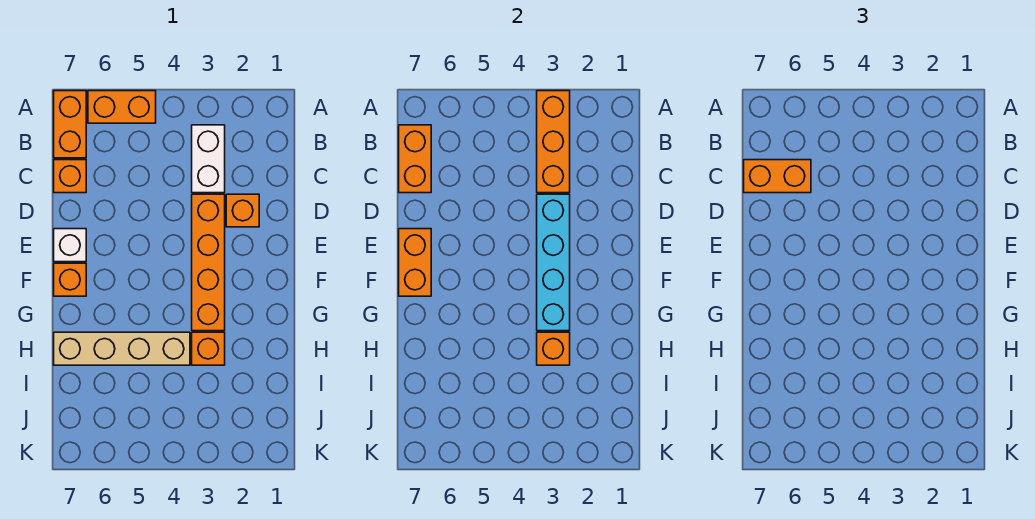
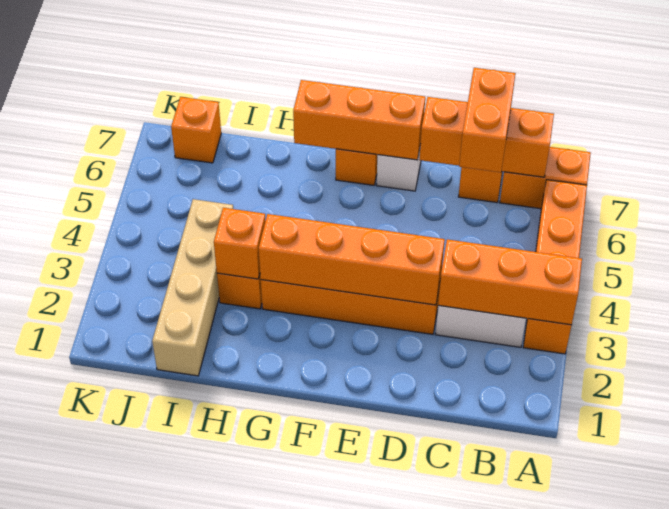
orange brick A5:A6 level 1 -> orange brick A3:A6 level 1
orange brick B7:C7 level 2 -> orange brick B7:D7 level 2
orange brick D2 level 1 -> orange brick J7 level 1
cyan brick D3:G3 level 2 -> orange brick D3:G3 level 2
orange brick E7:F7 level 2 -> orange brick E7:G7 level 2
tan brick H4:H7 level 1 -> tan brick I1:I4 level 1

